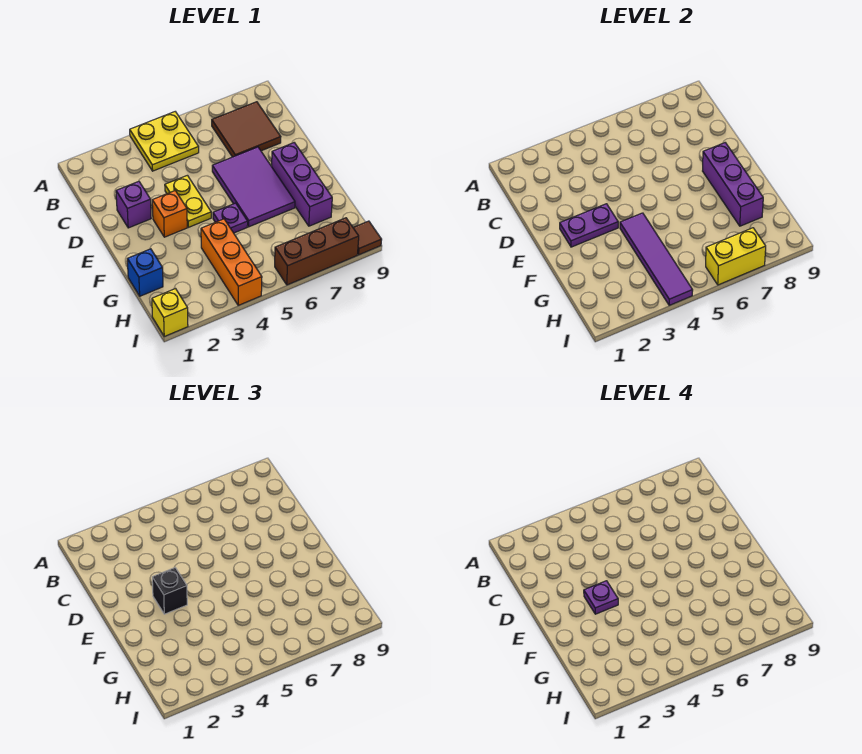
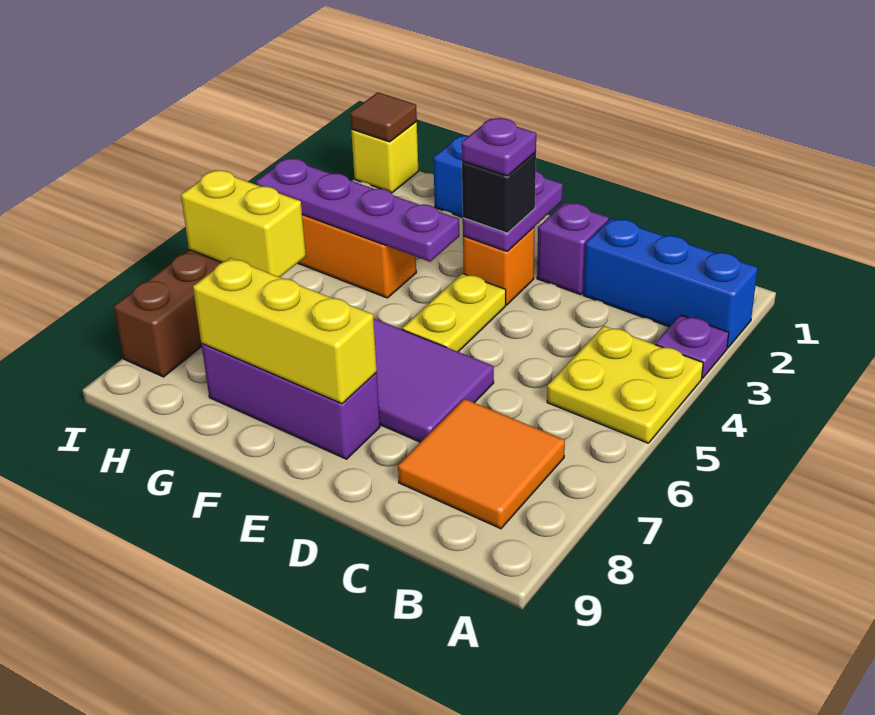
none -> blue brick A2:C2 level 1
brown tile B7:C8 level 1 -> orange tile B7:C8 level 1
yellow plate D4:E4 level 1 -> yellow plate E4:E5 level 1
purple brick E8:G8 level 2 -> yellow brick E8:G8 level 2
purple tile F4:I4 level 2 -> purple plate F4:I4 level 2
purple plate F5 level 1 -> purple plate A3 level 1
yellow brick I6:I7 level 2 -> yellow brick H6:I6 level 2
brown tile I9 level 1 -> brown tile I1 level 2

